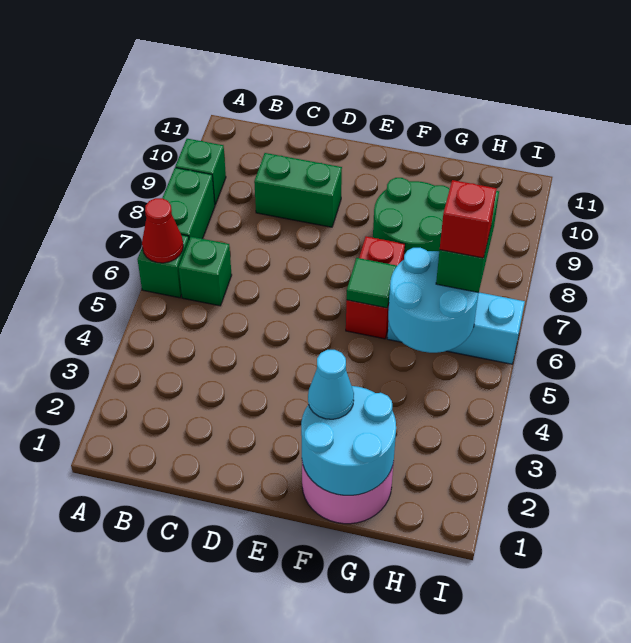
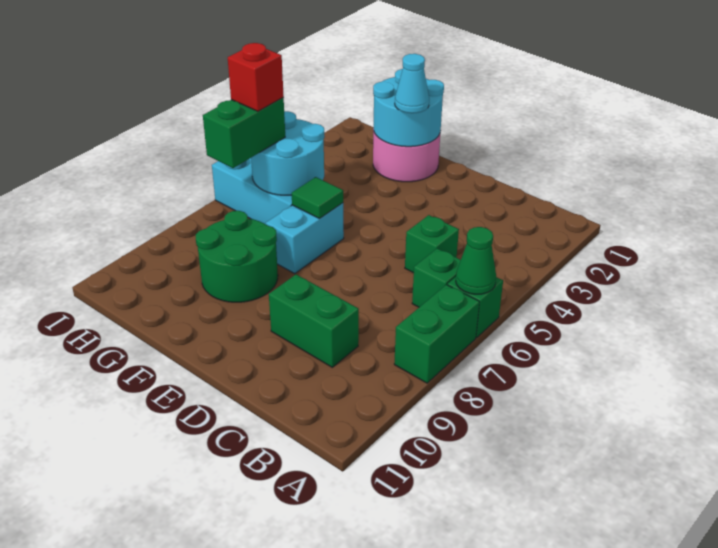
red cone A6 level 2 -> green cone A6 level 2
green brick A9 level 1 -> green brick C5 level 1
red brick F6:F7 level 1 -> cyan brick F6:F7 level 1

